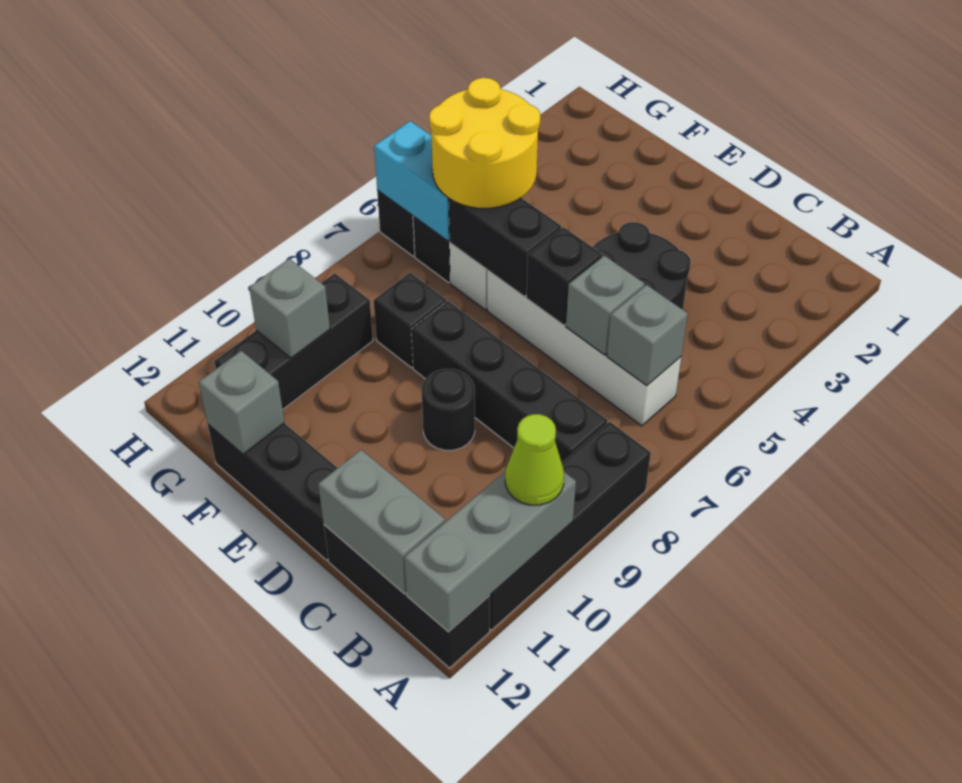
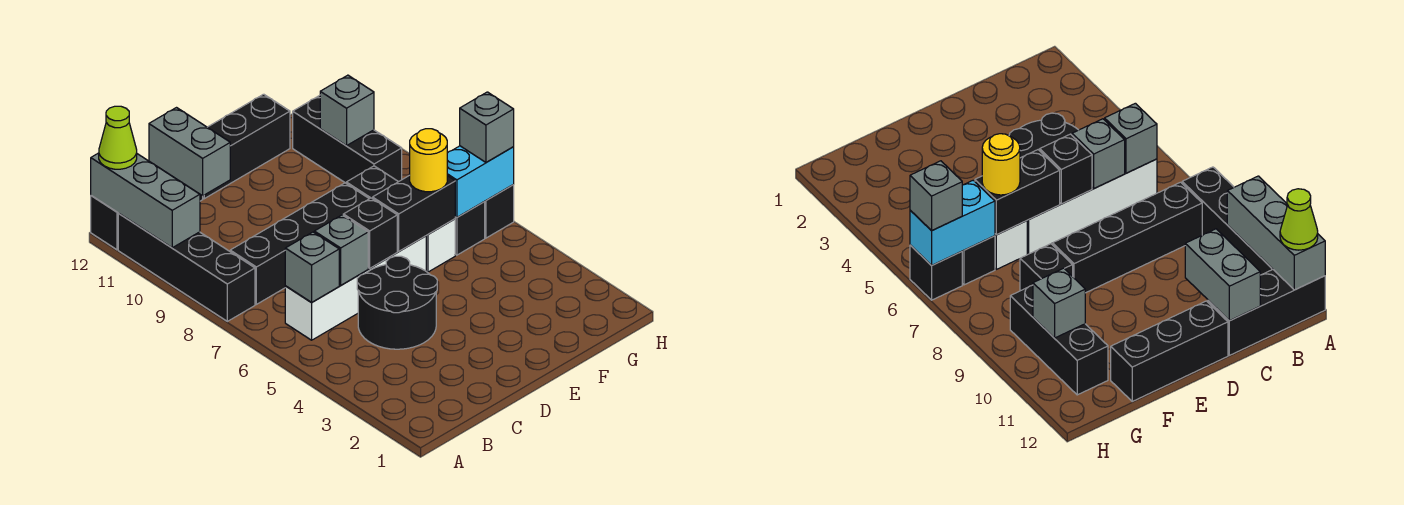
lime cone A10 level 3 -> lime cone A12 level 3
grey brick B12:C12 level 2 -> grey brick C11:C12 level 2
black round brick D9 level 1 -> none
yellow round brick F5:G6 level 3 -> yellow round brick F6 level 3
grey brick F12 level 2 -> grey brick H6 level 3

